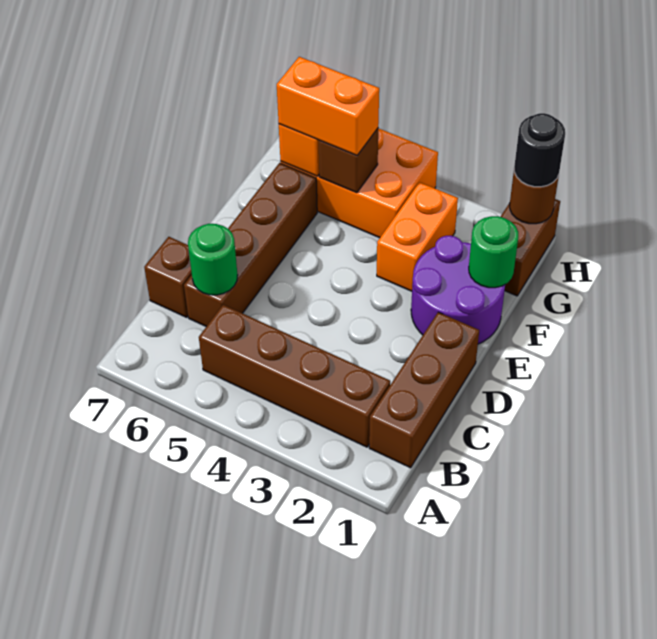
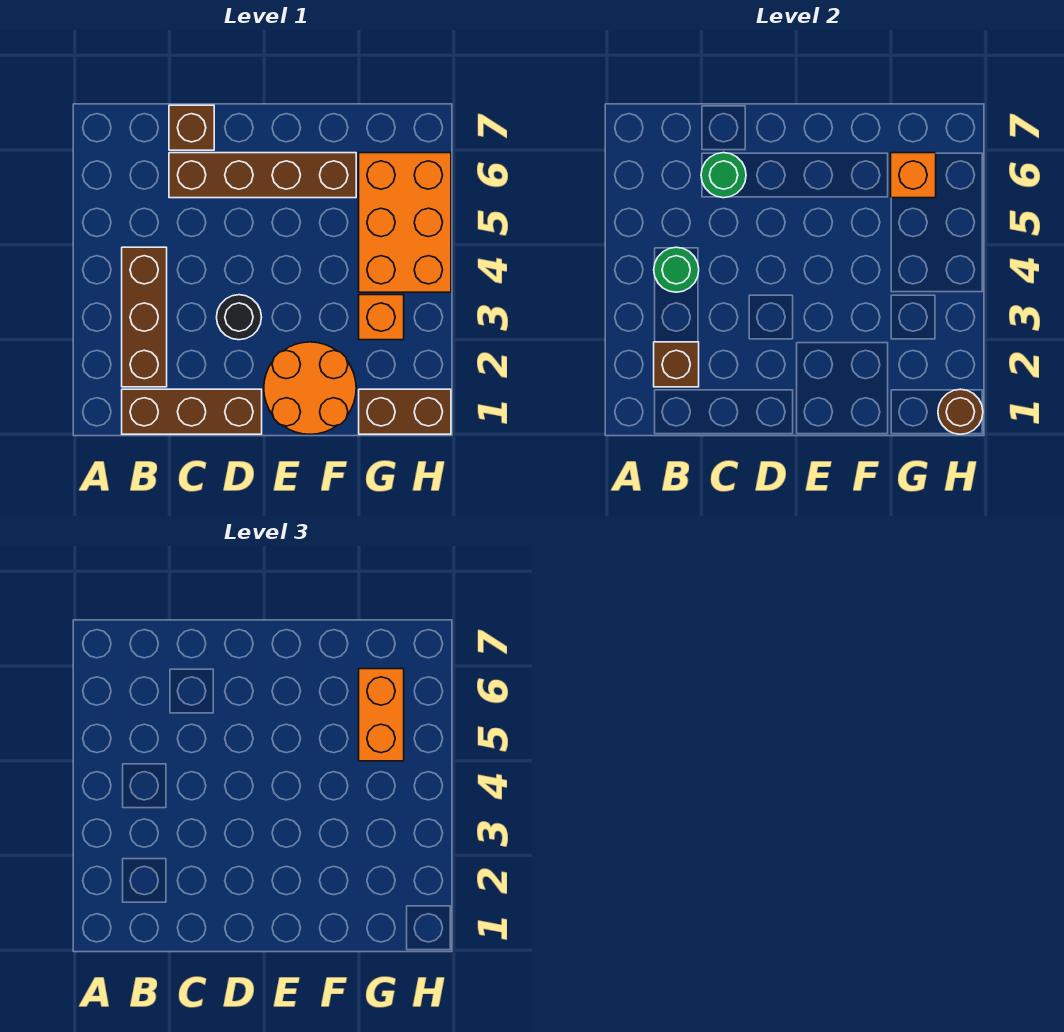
brown brick B2:B5 level 1 -> brown brick B2:B4 level 1
purple round brick E1:F2 level 1 -> orange round brick E1:F2 level 1
green round brick F1 level 2 -> green round brick B4 level 2
orange brick F3:G3 level 1 -> orange brick G3 level 1
brown brick G5 level 2 -> brown brick B2 level 2
black round brick H1 level 3 -> black round brick D3 level 1

